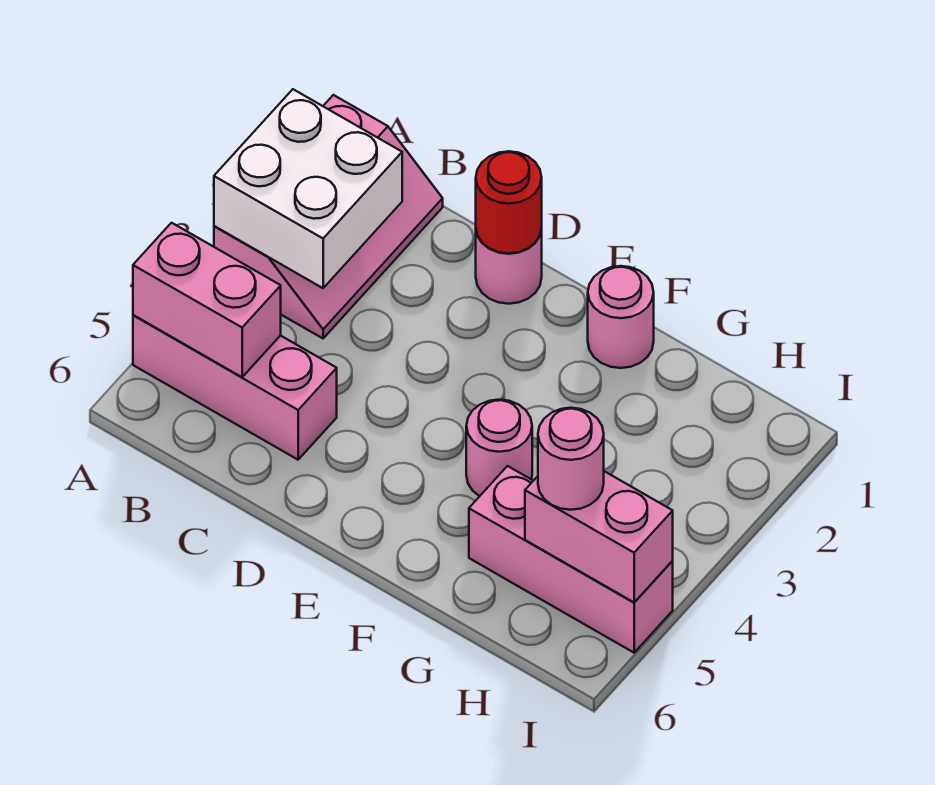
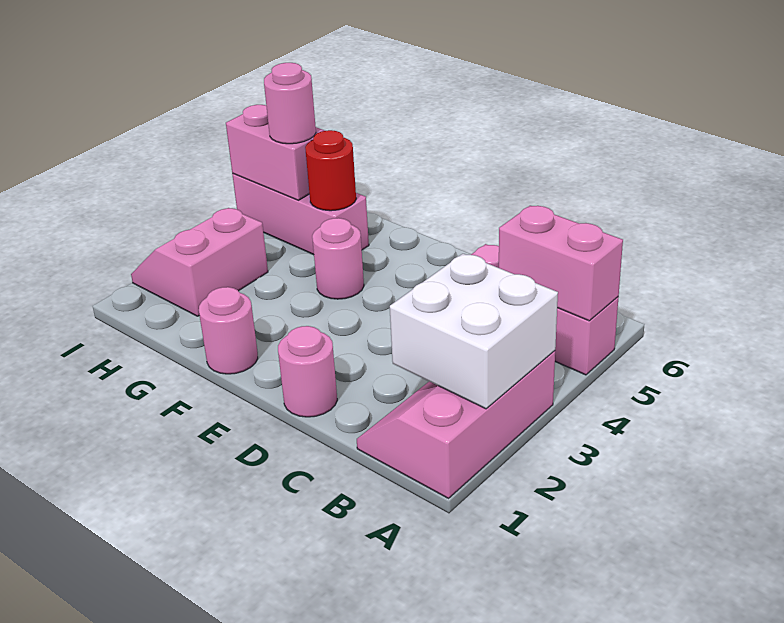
red round brick D1 level 2 -> red round brick G5 level 2
none -> pink slope H2:I3 level 1 top H

